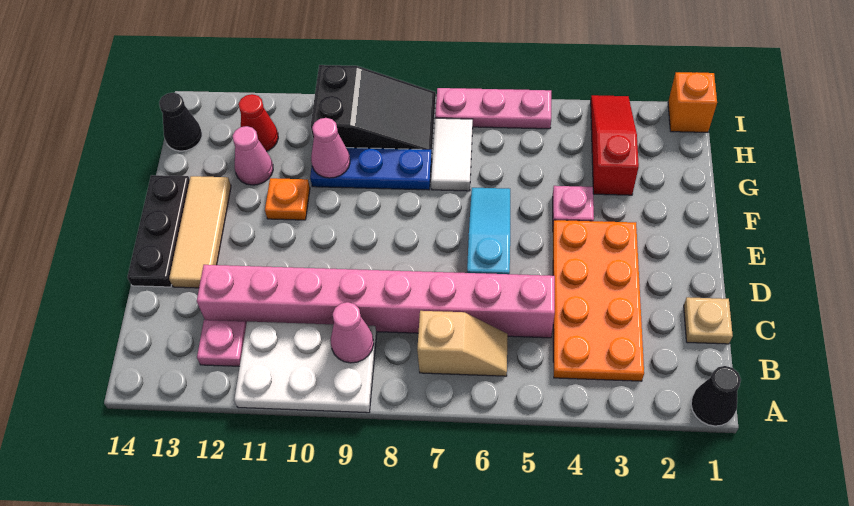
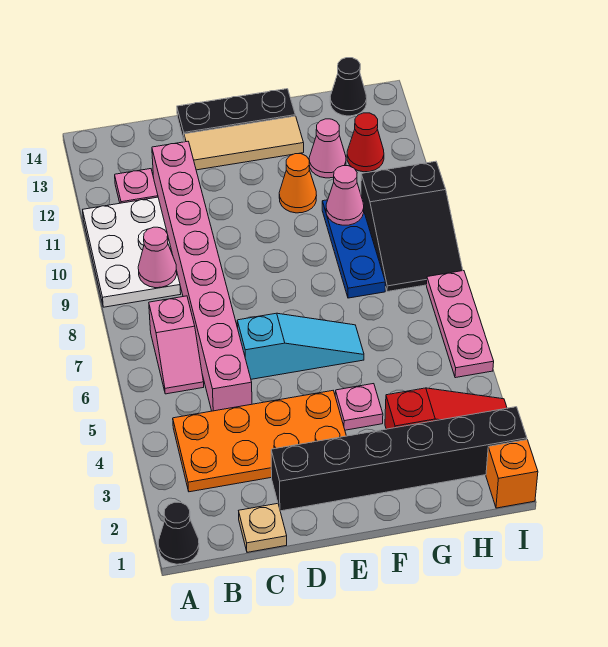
tan slope B6:B7 level 1 top 7 -> pink slope B6:B7 level 1 top 7
none -> black brick D2:I2 level 1
orange plate F11 level 1 -> orange cone F11 level 1
white tile G7:H7 level 1 -> none

